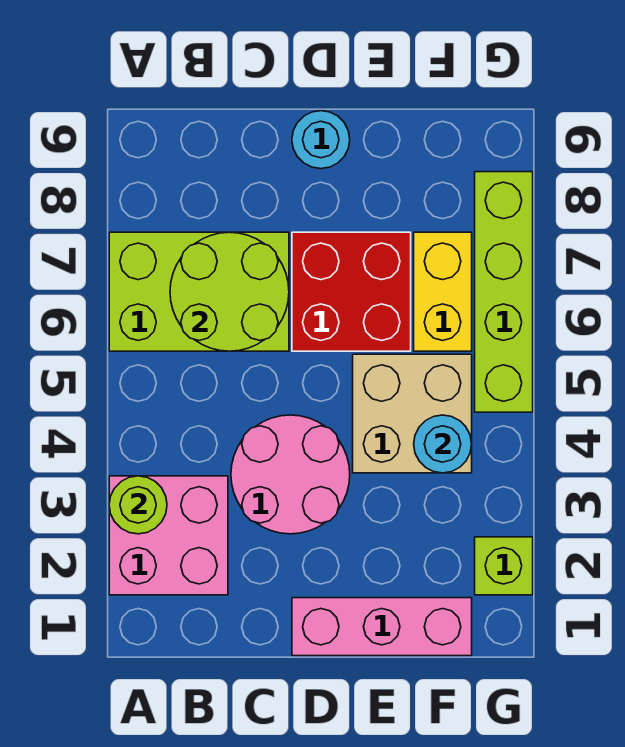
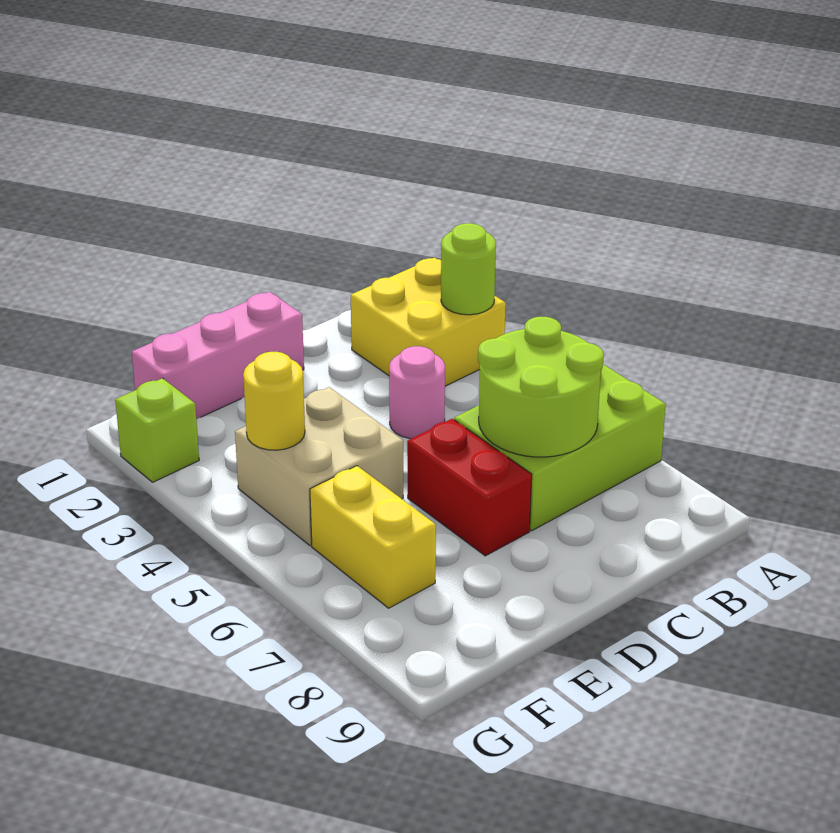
pink brick A2:B3 level 1 -> yellow brick A2:B3 level 1
pink round brick C3:D4 level 1 -> pink round brick C4 level 1
red brick D6:E7 level 1 -> red brick D6:D7 level 1
cyan round brick D9 level 1 -> none
cyan round brick F4 level 2 -> yellow round brick F4 level 2
lime brick G5:G8 level 1 -> none

